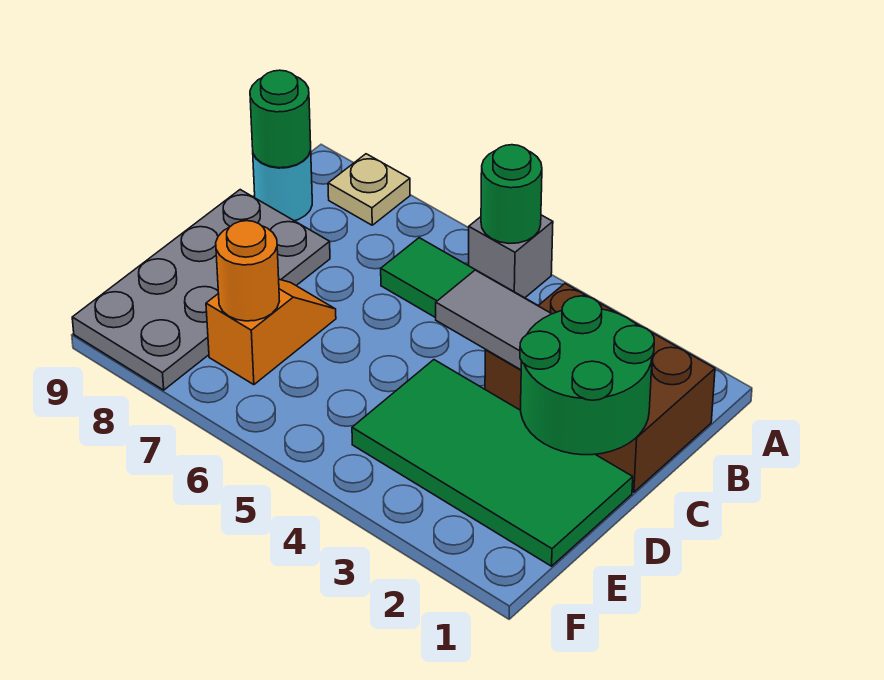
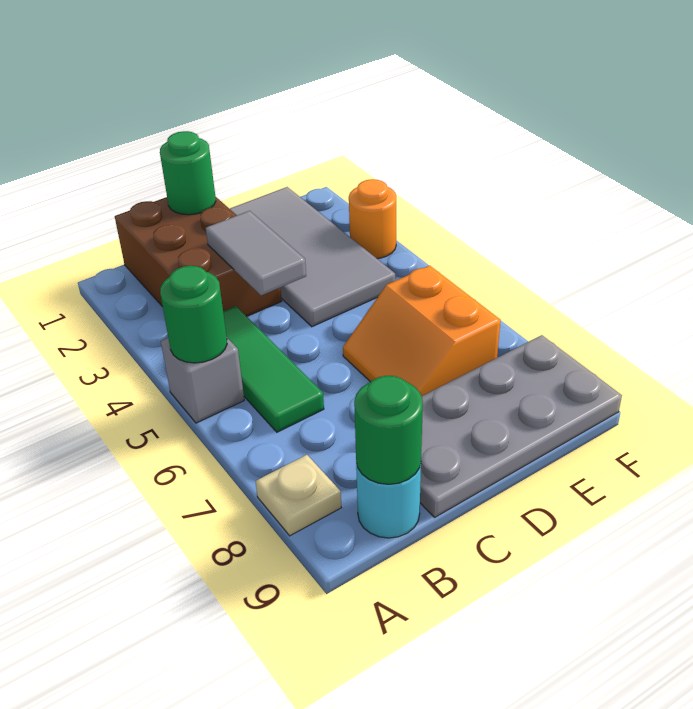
green round brick C1:D2 level 2 -> green round brick C1 level 2
green tile D1:E4 level 1 -> grey tile D1:E4 level 1
orange slope D7:E7 level 1 top E -> orange slope D6:E7 level 1 top E
orange round brick E7 level 2 -> orange round brick F3 level 1

